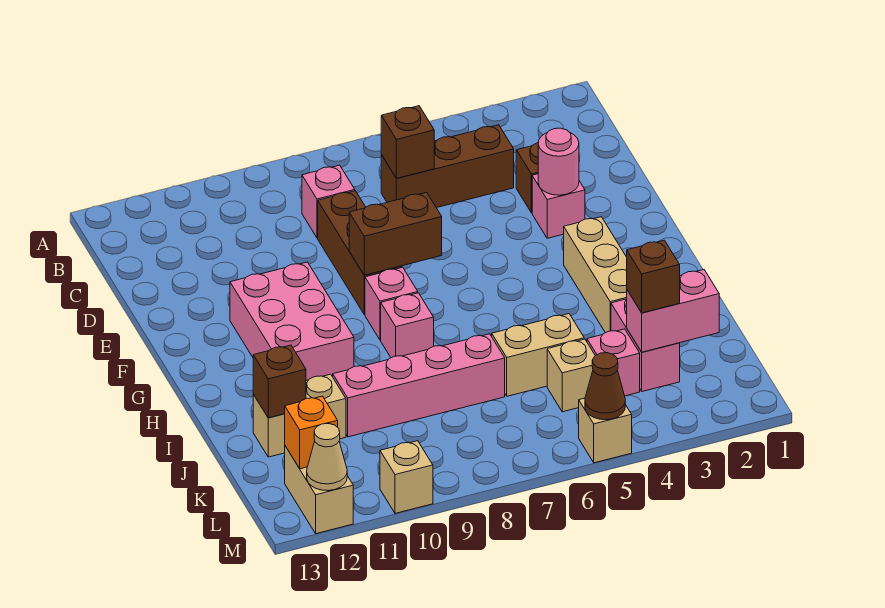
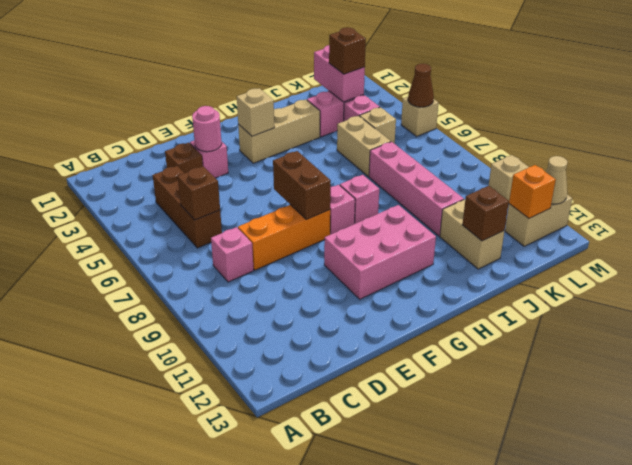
brown brick D8:F8 level 1 -> orange brick D8:F8 level 1
none -> tan brick G3 level 2

